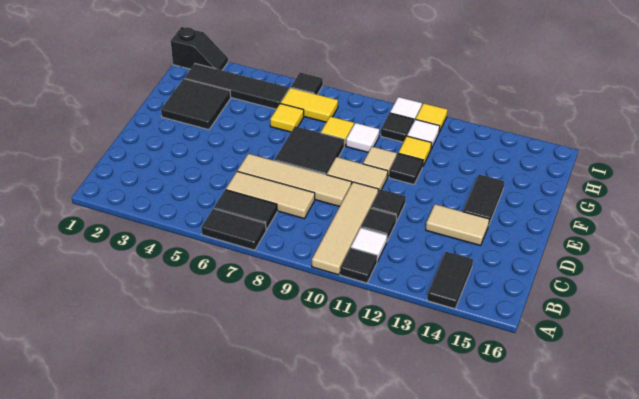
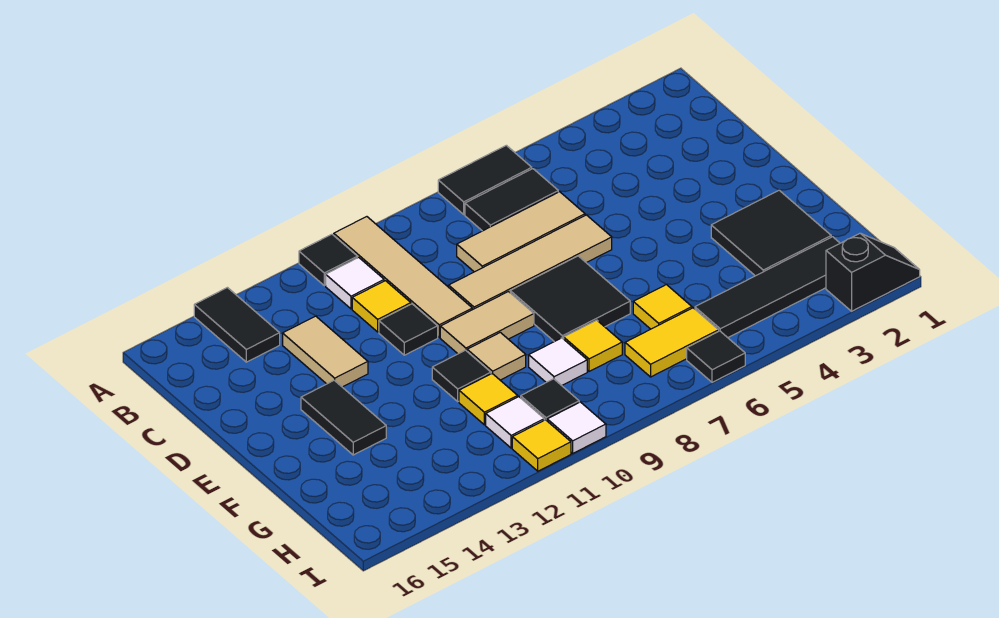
black tile C11 level 1 -> yellow tile C11 level 1
tan tile D13:D14 level 1 -> tan tile C13:D13 level 1
black slope I1:I2 level 1 top 1 -> black slope I1:I2 level 1 top 2

